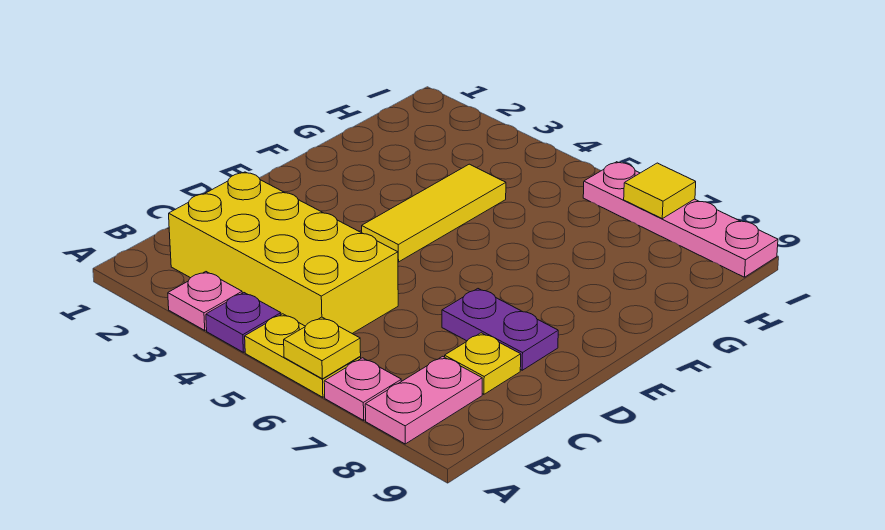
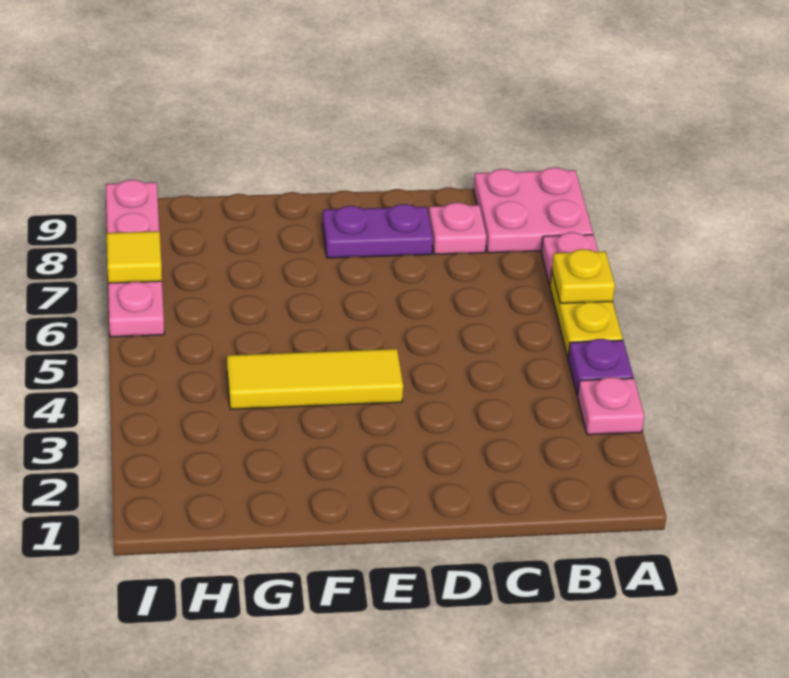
pink plate A8:B8 level 1 -> pink plate A8:B9 level 1
yellow brick B2:C5 level 1 -> none
yellow plate C8 level 1 -> pink plate C8 level 1
purple plate D7:D8 level 1 -> purple plate D8:E8 level 1

